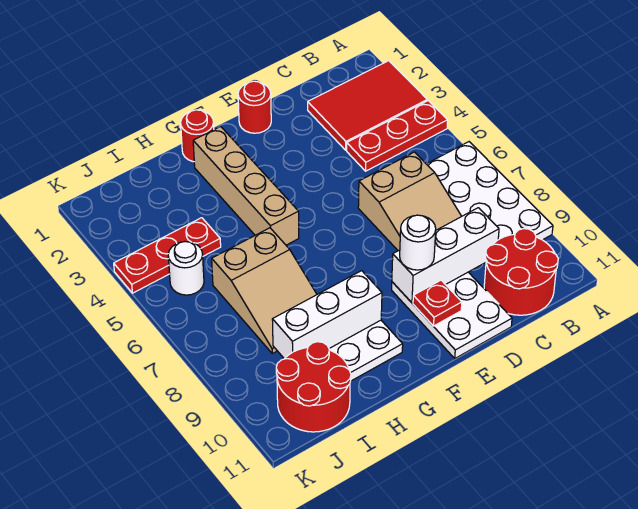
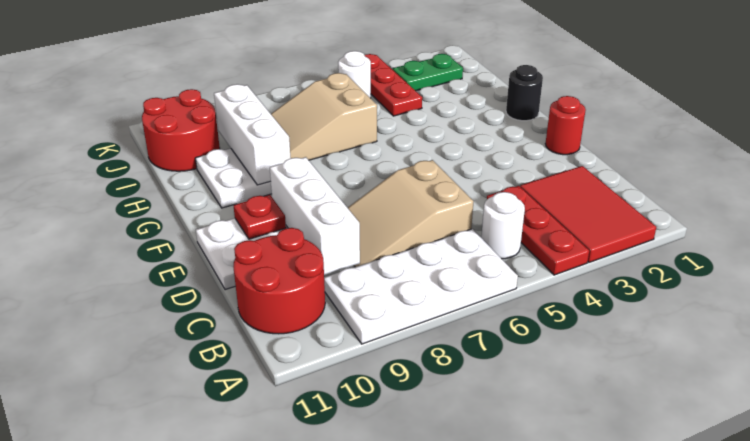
white round brick E9 level 3 -> white round brick B5 level 1
red round brick G1 level 1 -> black round brick G1 level 1
tan brick G2:G5 level 1 -> none
none -> green plate J2:J3 level 1

